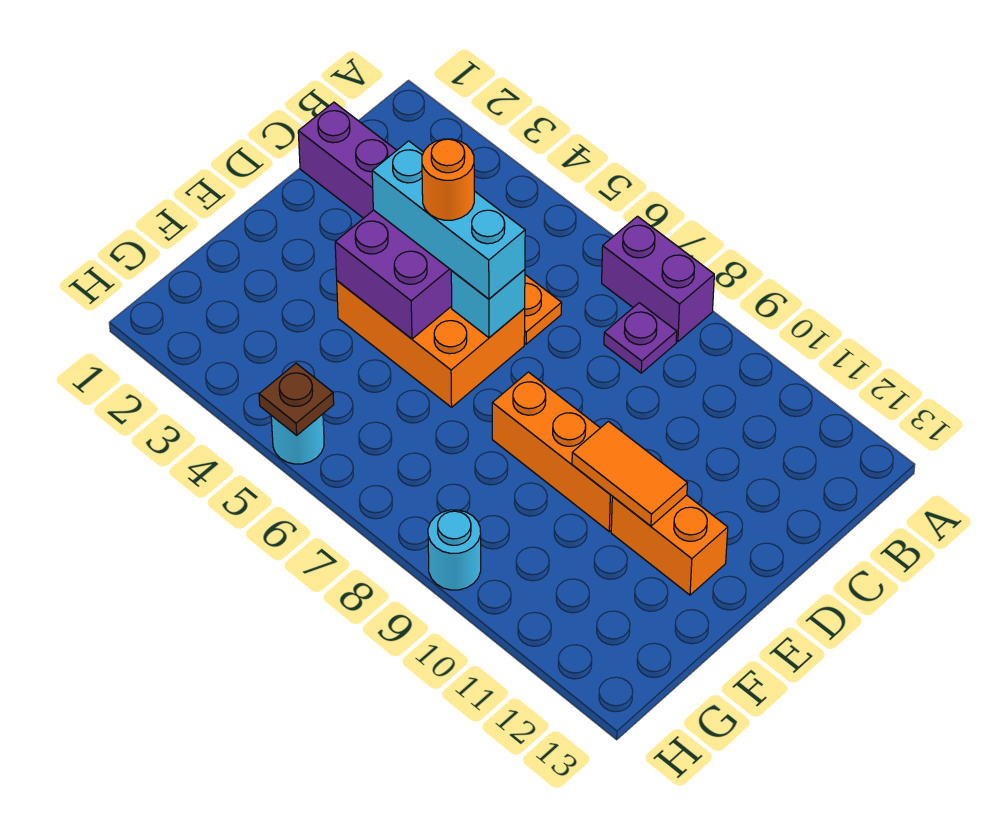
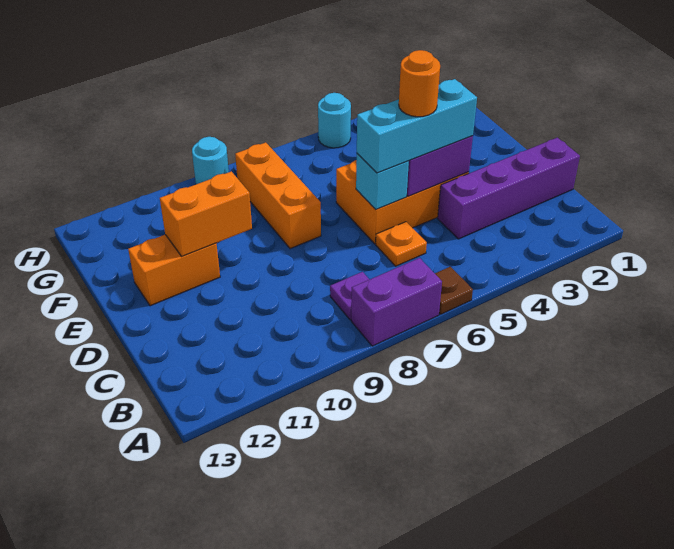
orange brick E8:E10 level 1 -> orange brick E8:G8 level 1
orange tile E10:E11 level 2 -> orange brick E10:E11 level 2
brown plate H5 level 2 -> brown plate A6 level 1

